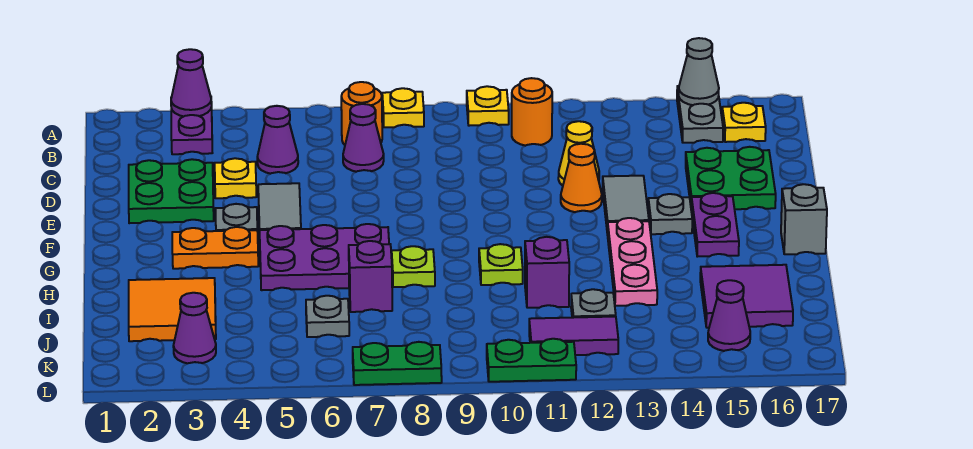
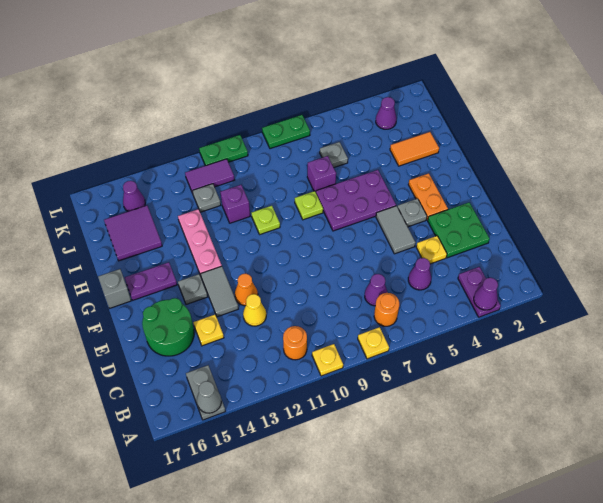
yellow plate B16 level 1 -> yellow plate D14 level 1
green plate D15:E16 level 1 -> green round brick D15:E16 level 1
purple plate F15:G15 level 1 -> purple plate G15:G16 level 1
orange plate G3:G4 level 1 -> orange plate F3:G3 level 1
orange tile I2:J3 level 1 -> orange tile I2:I3 level 1

